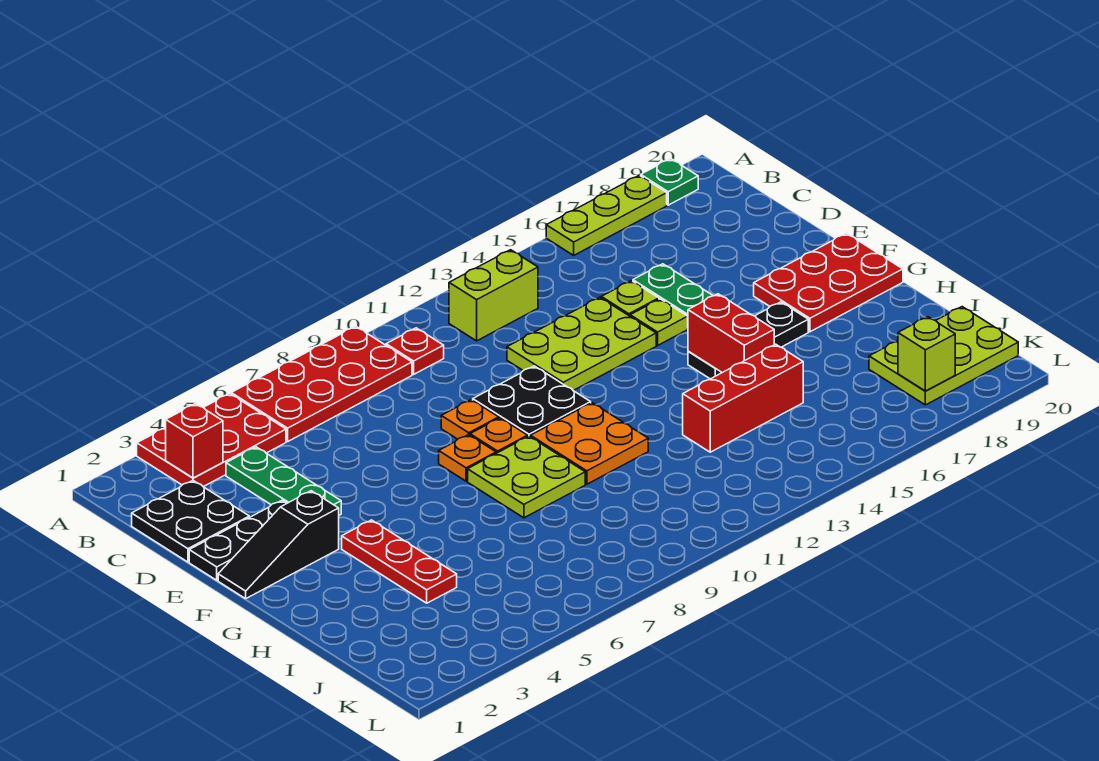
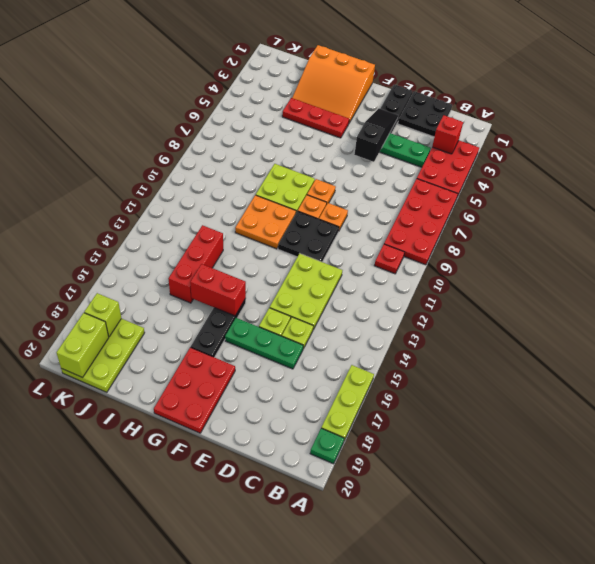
lime brick B12:B13 level 1 -> lime brick K19:K20 level 2
black slope F1:F3 level 1 top 3 -> black slope E3:E5 level 2 top 5
none -> orange slope G1:I3 level 1 top 1

